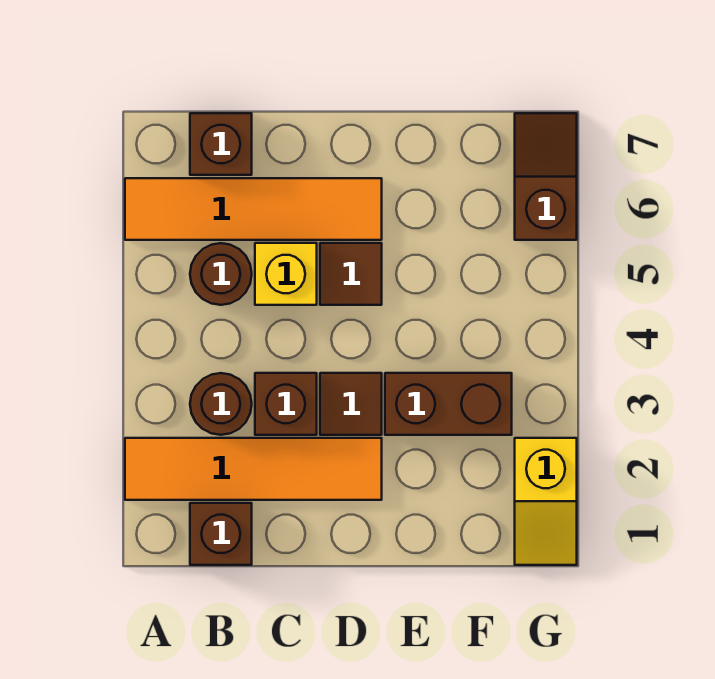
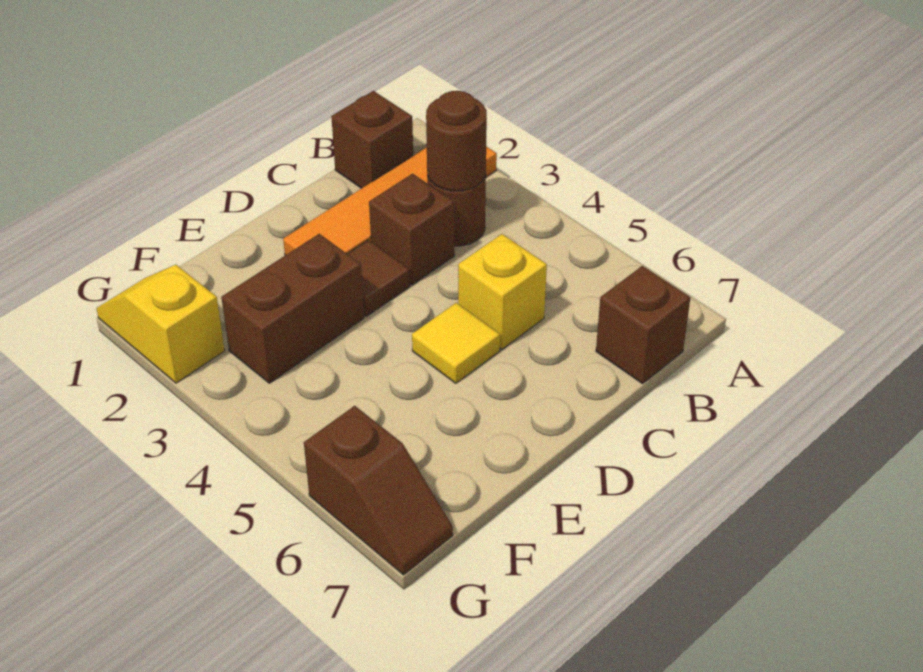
orange tile A6:D6 level 1 -> none
brown round brick B5 level 1 -> brown round brick B3 level 2
brown tile D5 level 1 -> yellow tile D5 level 1

